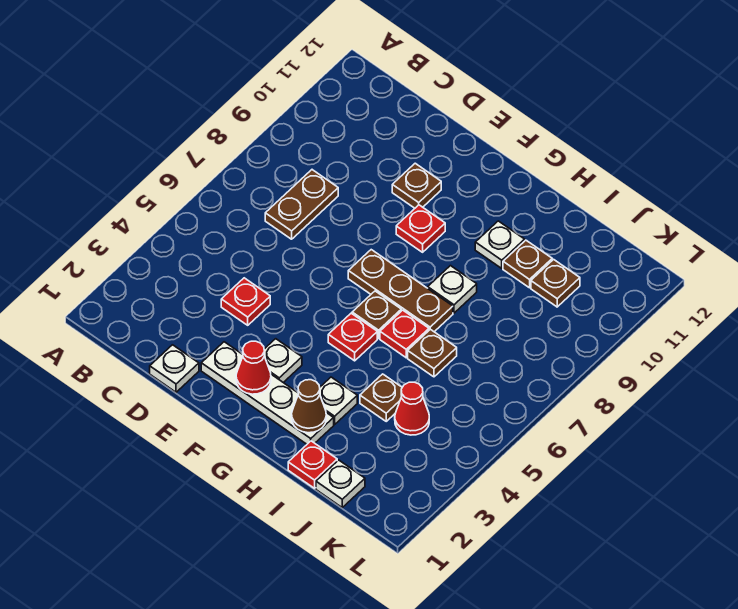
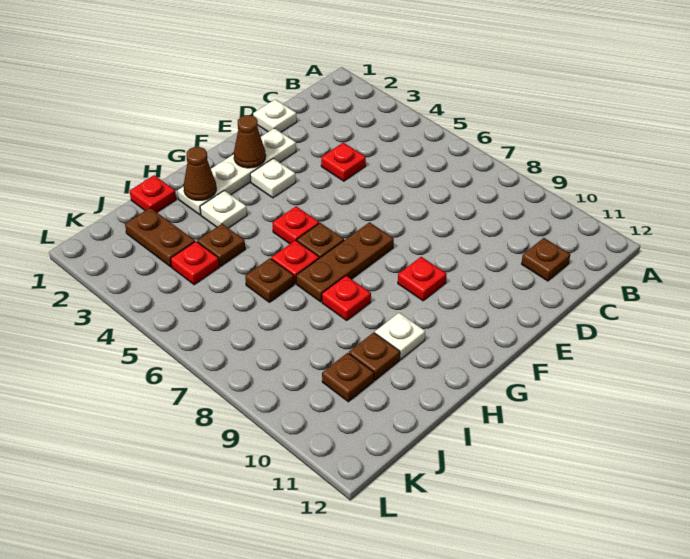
brown plate C7:C8 level 1 -> brown plate J2:J3 level 1
brown plate E10 level 1 -> brown plate C11 level 1
red cone F2 level 2 -> brown cone F2 level 2
white plate H8 level 1 -> red plate H8 level 1
white plate J1 level 1 -> none
red cone J4 level 1 -> red plate J4 level 1

